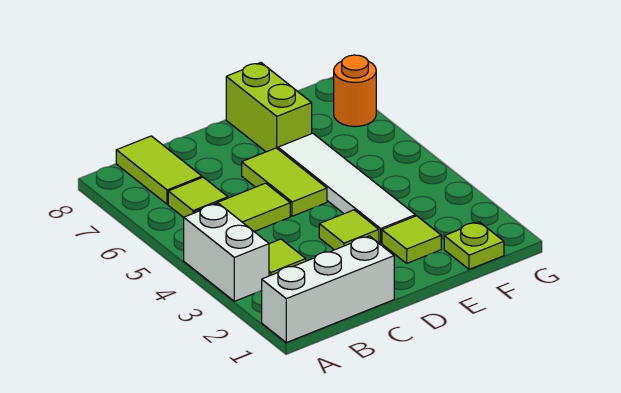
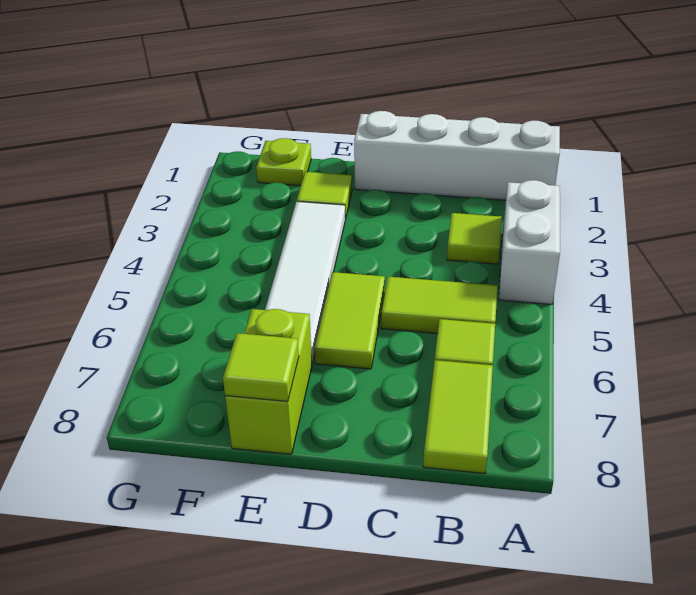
white brick A1:C1 level 1 -> white brick A1:D1 level 1
lime tile D3 level 1 -> lime tile E8 level 2
orange round brick G7 level 1 -> none

